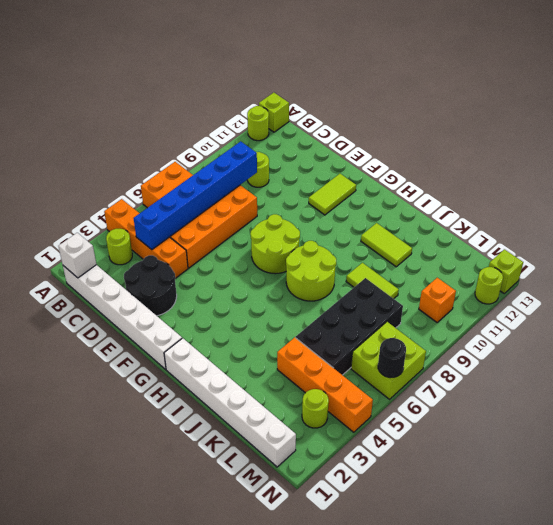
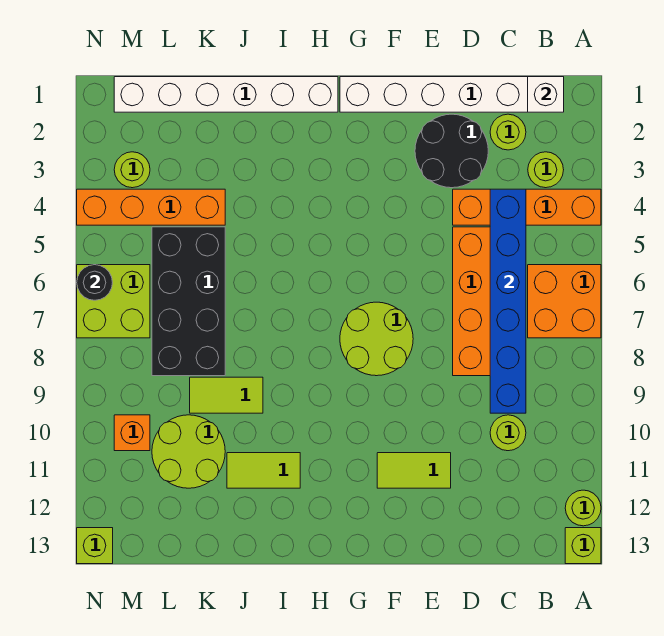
lime tile F11:F12 level 1 -> lime tile E11:F11 level 1
lime round brick H7:I8 level 1 -> lime round brick K10:L11 level 1
lime round brick N12 level 1 -> lime round brick C2 level 1

